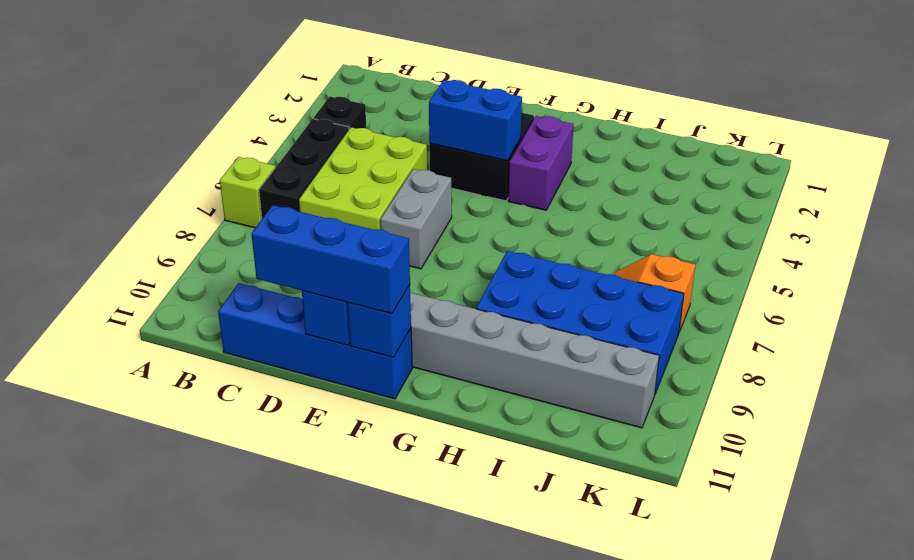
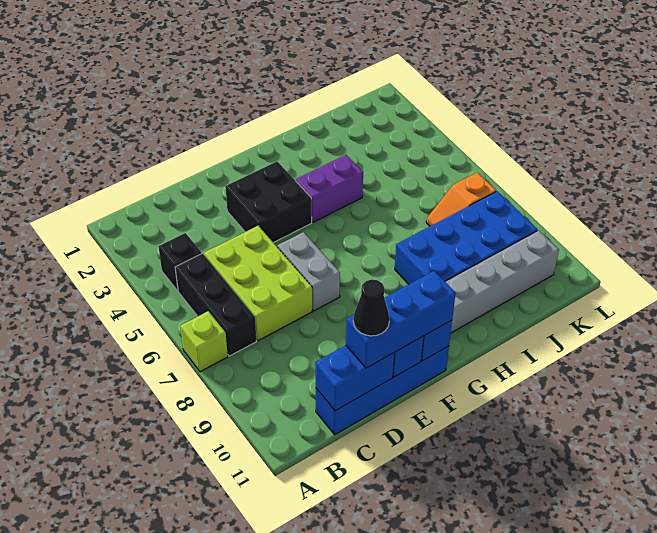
none -> black cone D11 level 4
blue brick E4:F4 level 2 -> blue brick C11:D11 level 2
purple brick G3:G4 level 1 -> purple brick G4:H4 level 1

